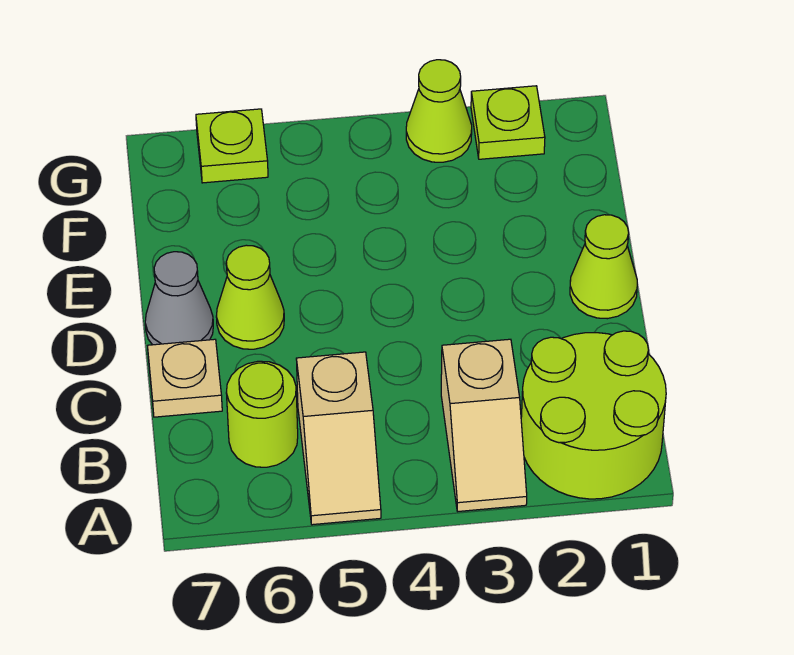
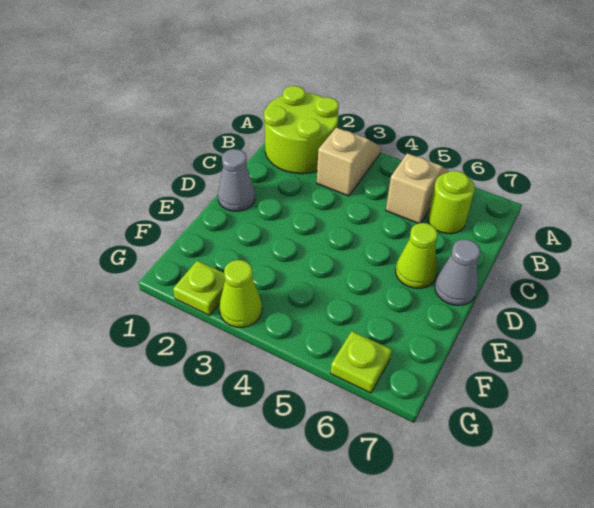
tan plate C7 level 1 -> none
lime cone D1 level 1 -> grey cone D1 level 1

